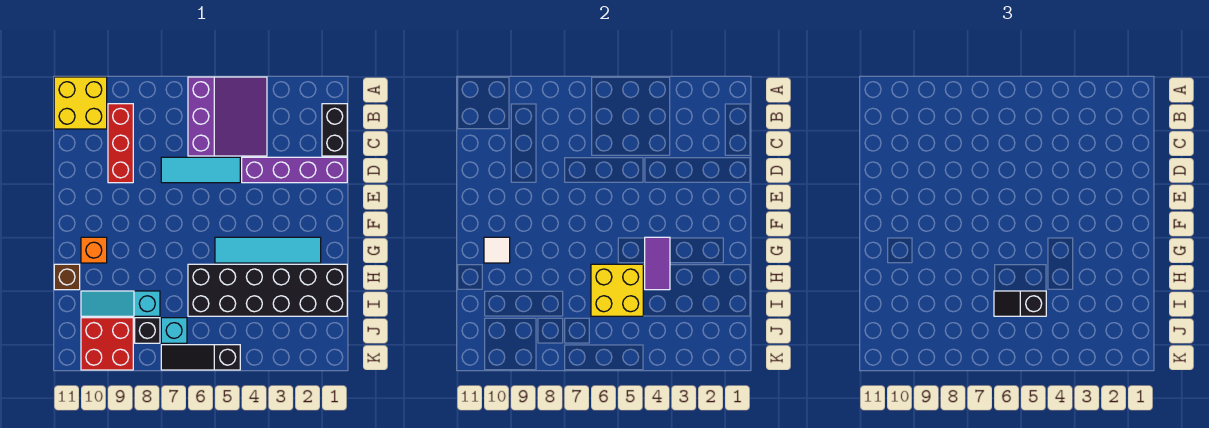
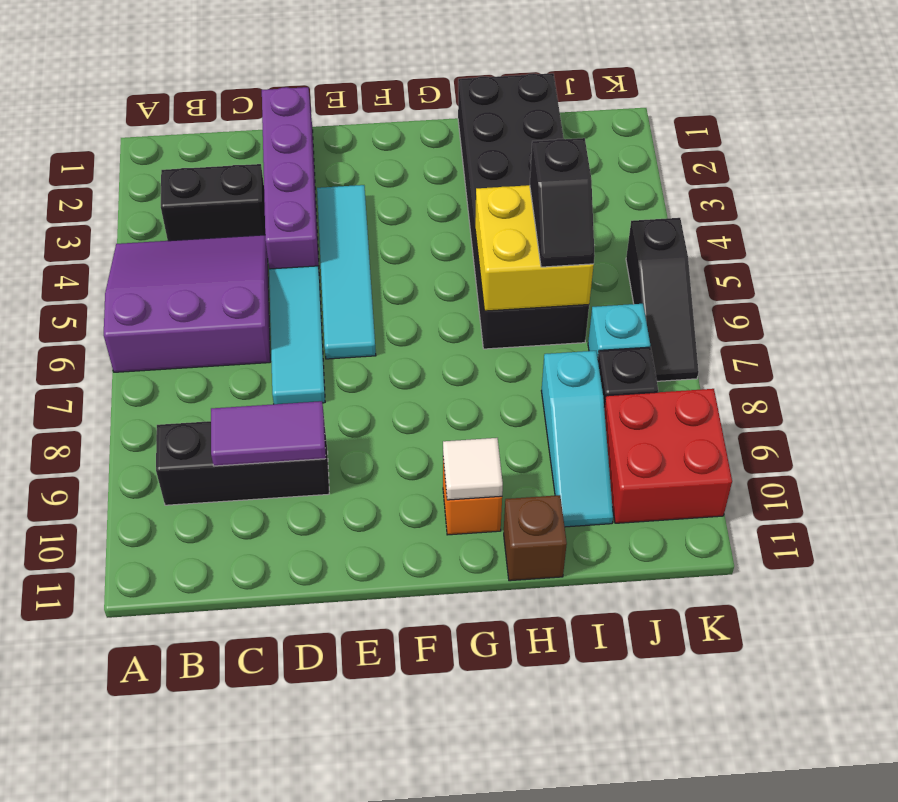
yellow brick A10:B11 level 1 -> none
black brick B1:C1 level 1 -> black brick B3:C3 level 1
red brick B9:D9 level 1 -> black brick B9:D9 level 1
cyan tile G2:G5 level 1 -> cyan tile E3:E6 level 1
purple tile G4:H4 level 2 -> purple tile C9:D9 level 2

